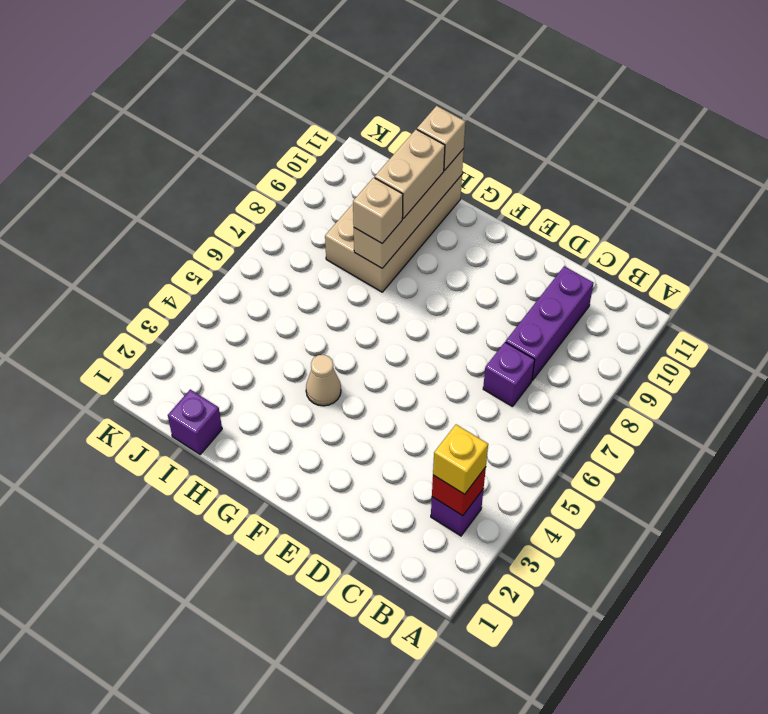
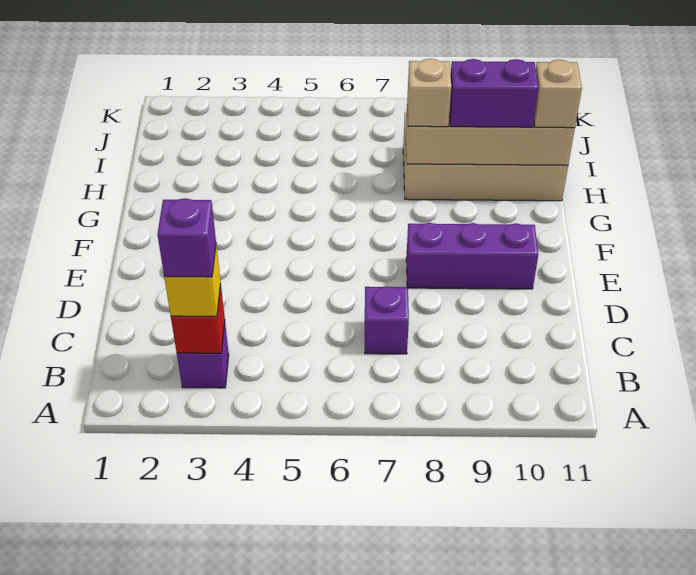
purple brick C8:C10 level 1 -> purple brick E8:E10 level 1
tan cone G4 level 1 -> none
tan brick H9:H10 level 3 -> purple brick H9:H10 level 3
purple brick I1 level 1 -> purple brick B3 level 4

